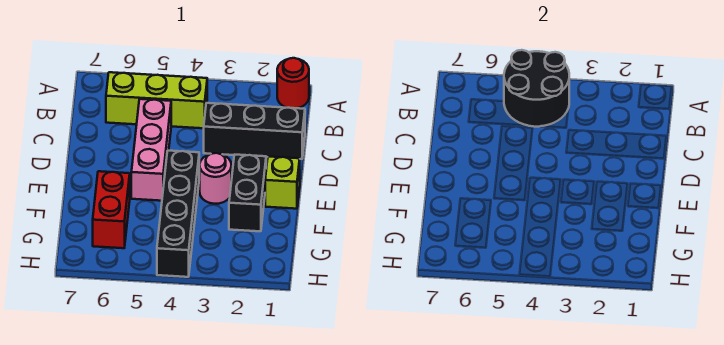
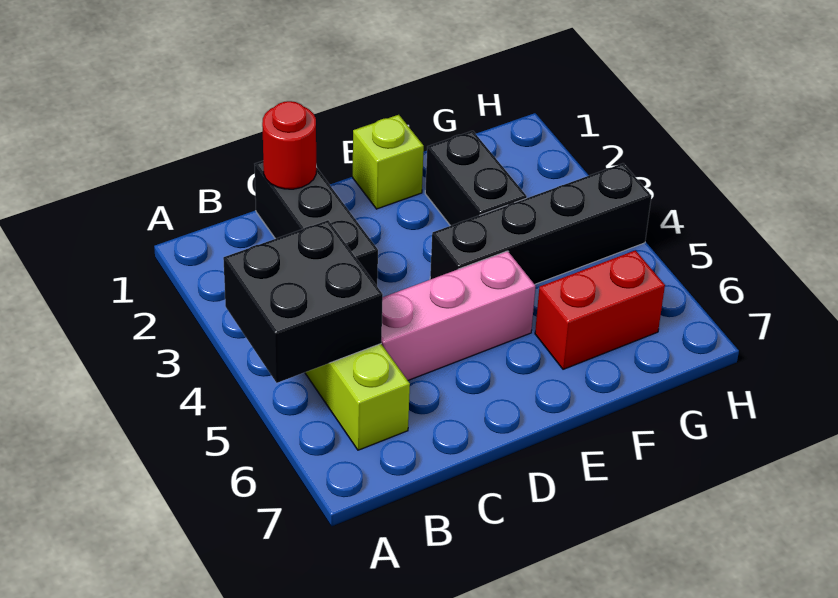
red round brick A1 level 1 -> red round brick C1 level 2
black round brick A4:B5 level 2 -> black brick A4:B5 level 2
black brick E2:F2 level 1 -> black brick F2:F3 level 1
pink round brick E3 level 1 -> none

